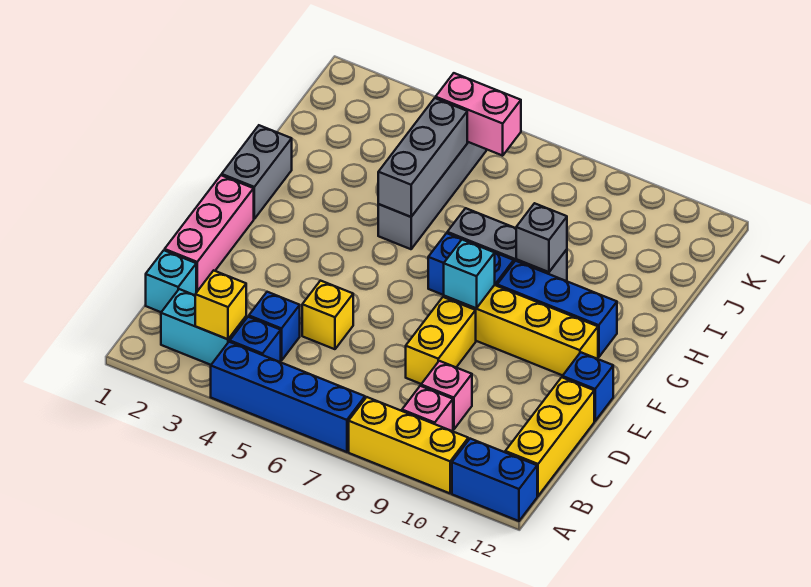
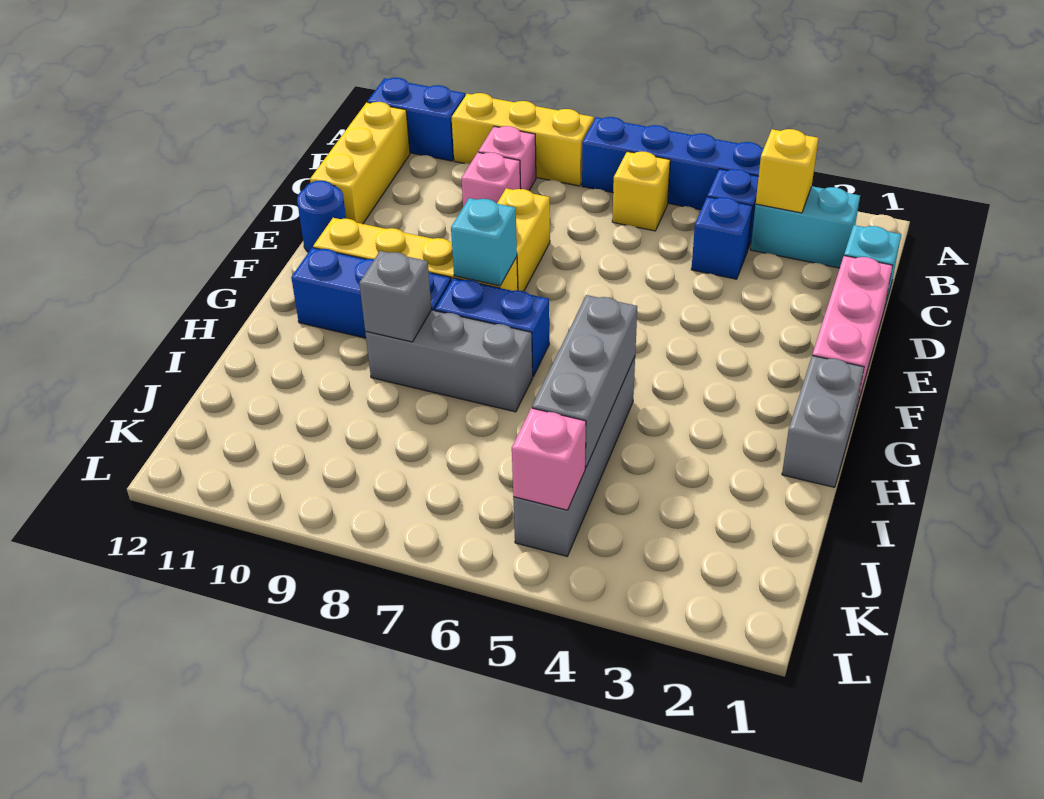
yellow brick D5 level 1 -> yellow brick B6 level 1
blue brick E12 level 1 -> blue round brick E12 level 1
pink brick K5:K6 level 2 -> pink brick K5 level 2

